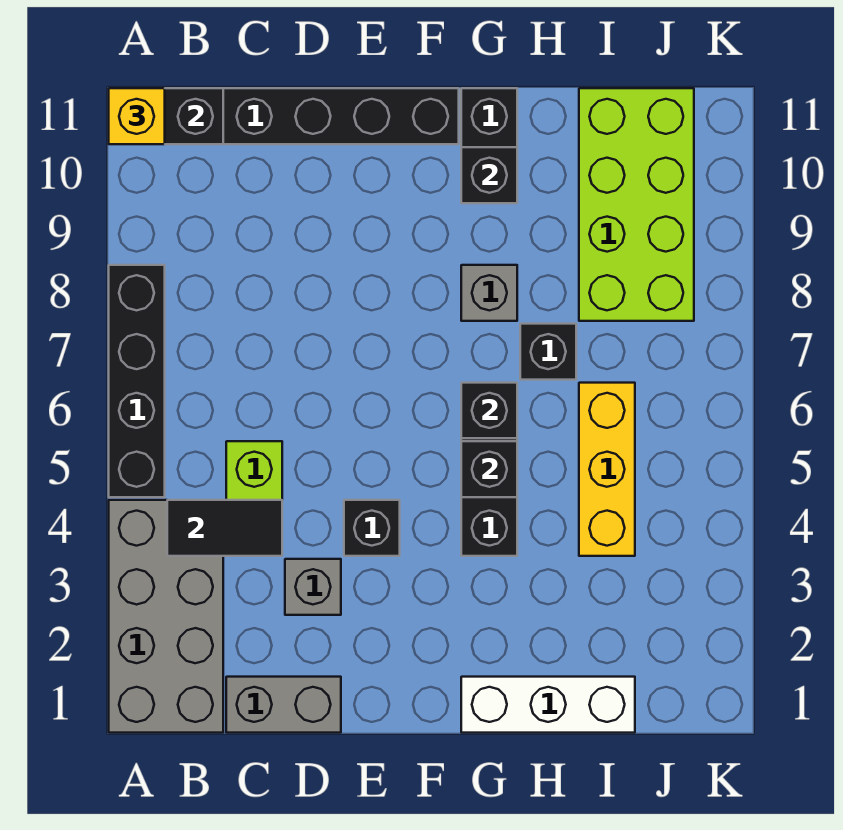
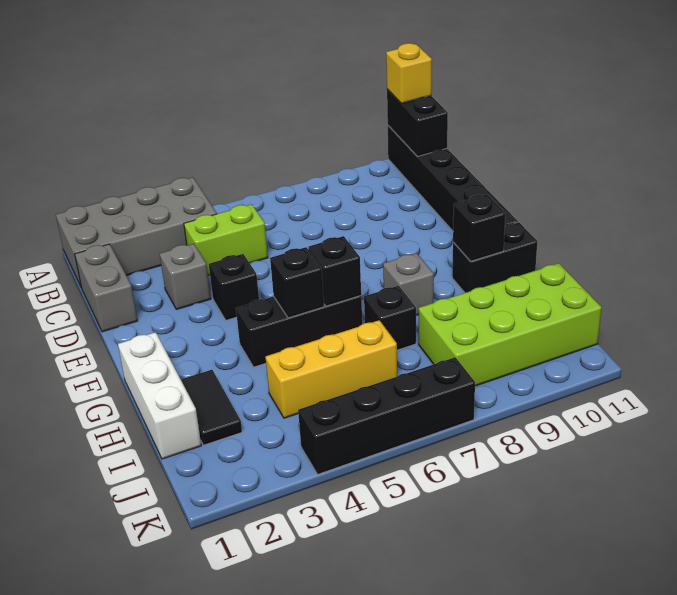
black brick A5:A8 level 1 -> black brick K4:K7 level 1
black tile B4:C4 level 2 -> black tile H2:I2 level 1

